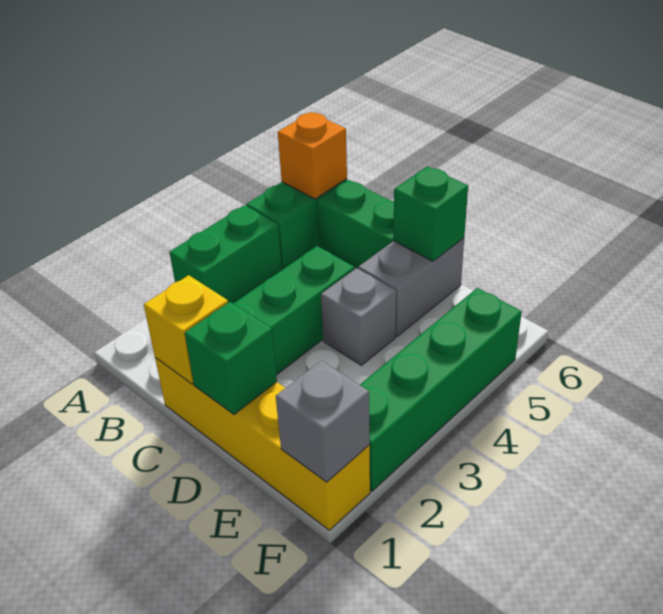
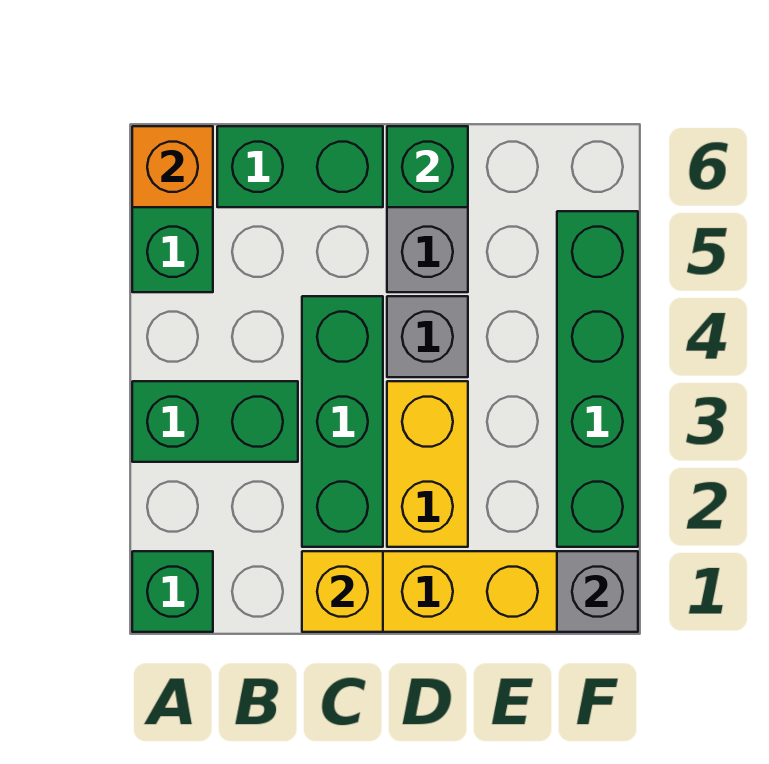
green brick A3:A4 level 1 -> green brick A3:B3 level 1
green brick D1 level 2 -> green brick A1 level 1
none -> yellow brick D2:D3 level 1

